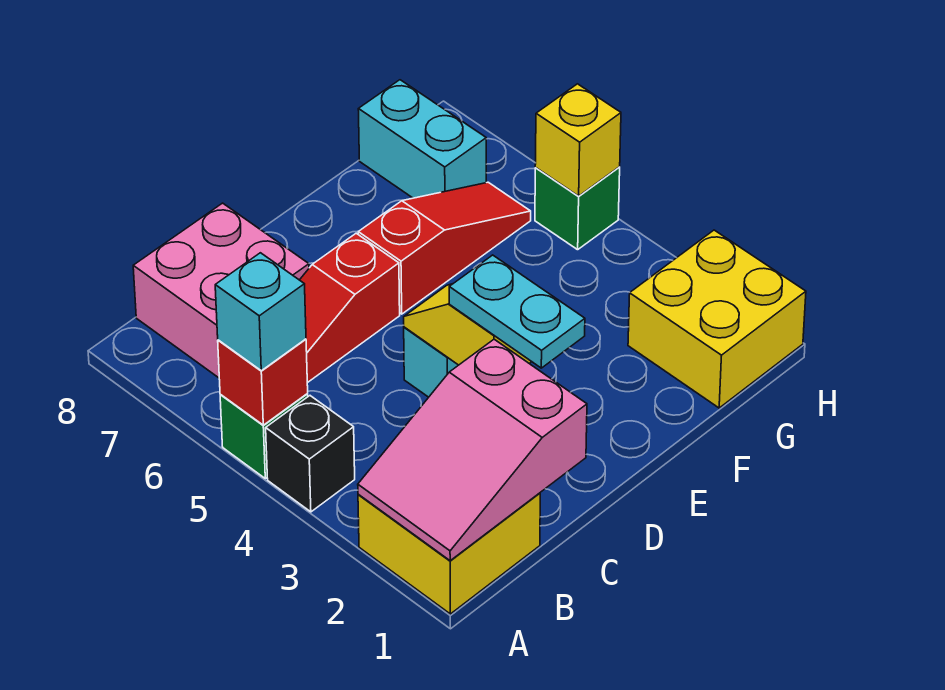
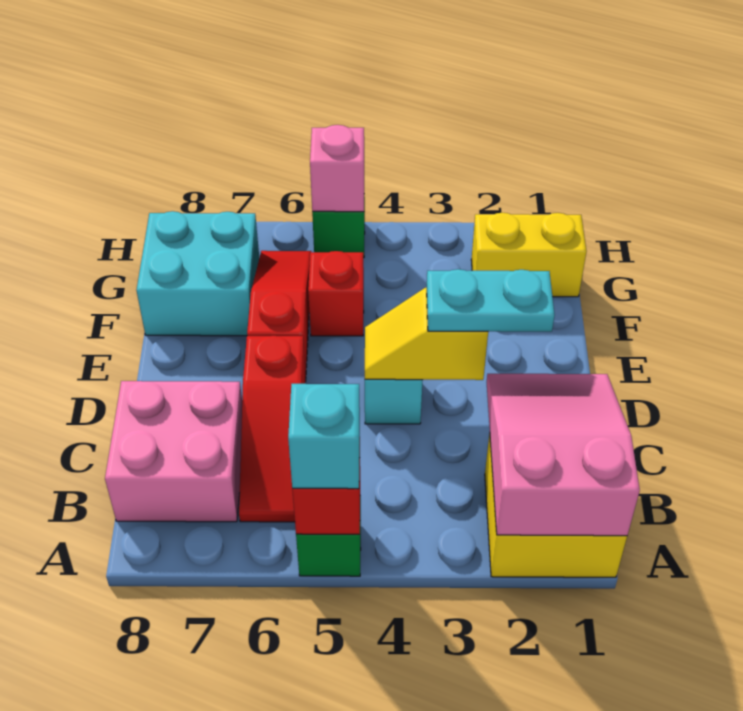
pink slope A1:C2 level 2 top C -> pink slope A1:C2 level 2 top A
black brick A4 level 1 -> none
none -> red brick F5 level 1
yellow brick G1:H2 level 1 -> yellow brick G1:G2 level 1
cyan brick G7:G8 level 1 -> cyan brick F7:G8 level 1
yellow brick H5 level 2 -> pink brick H5 level 2

